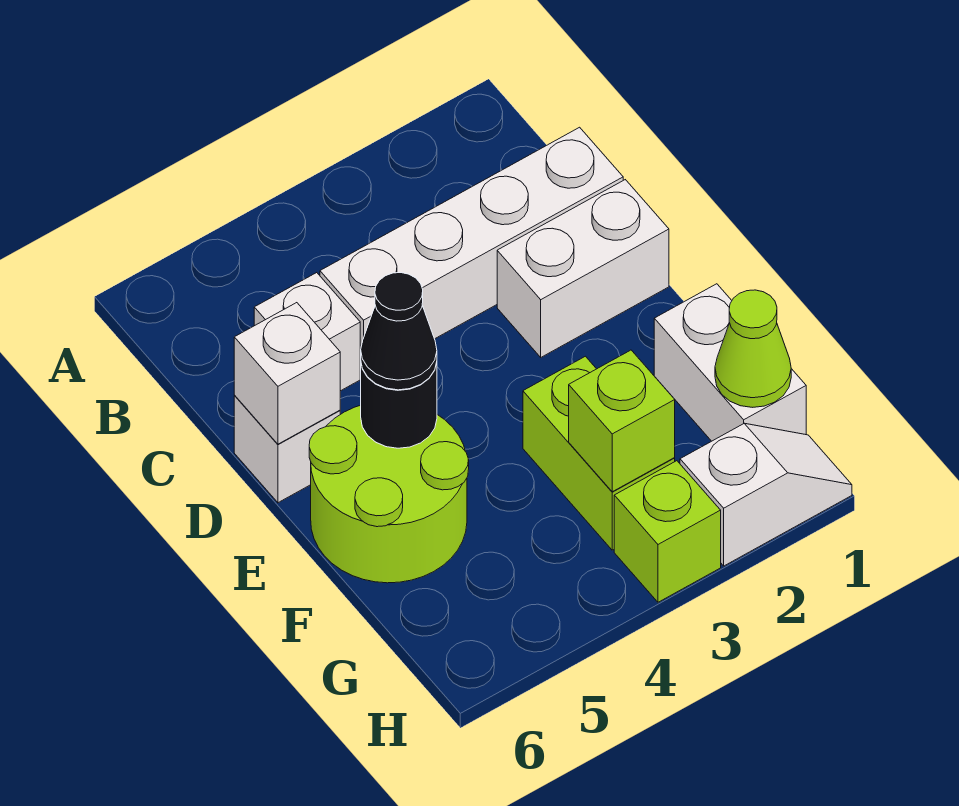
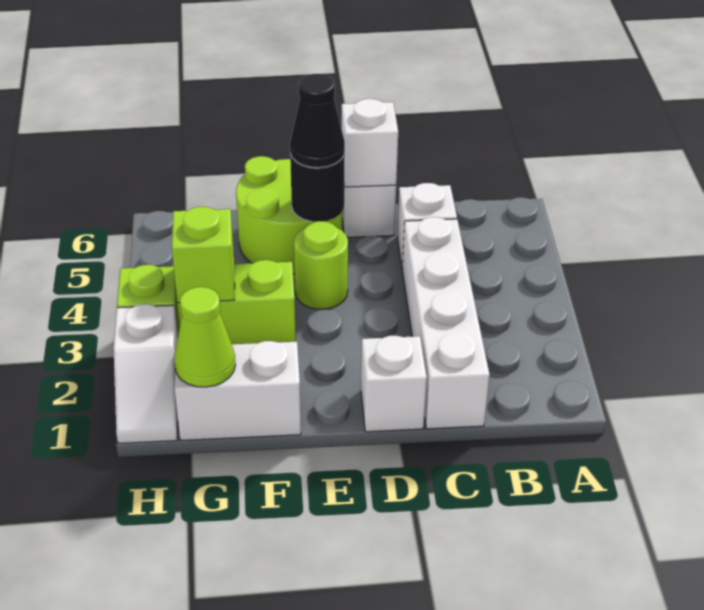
white brick D1:D2 level 1 -> white brick D1 level 1
none -> lime round brick E4 level 1

